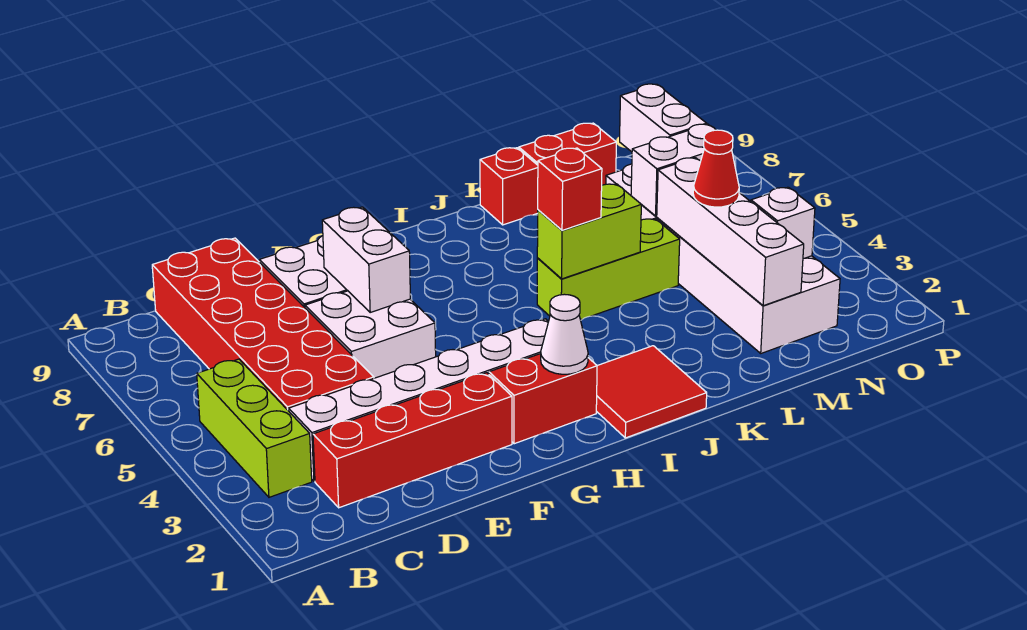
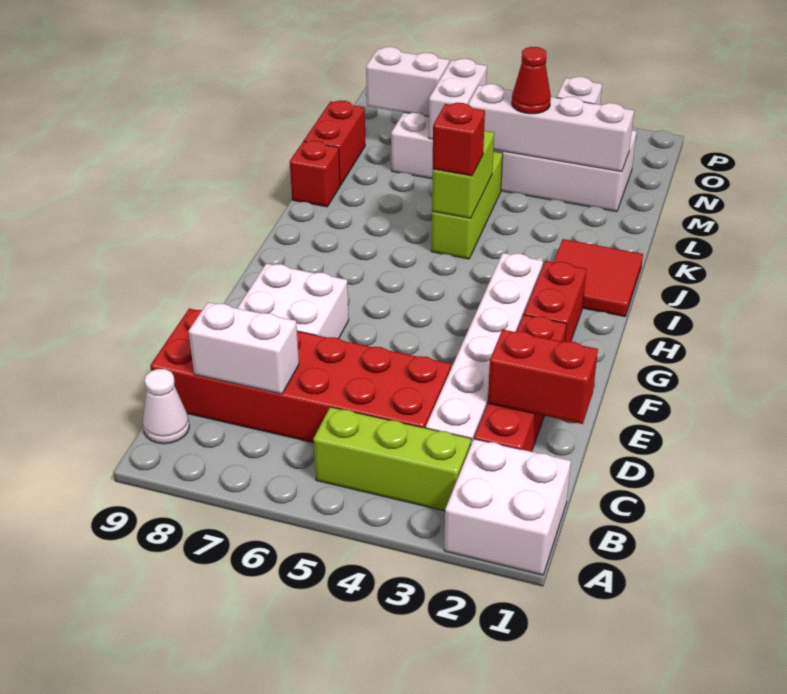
none -> red brick D1:D2 level 2
white brick E5:F6 level 1 -> white brick A1:B2 level 1
white brick F6:F7 level 2 -> white brick C7:C8 level 2
white cone H2 level 2 -> white cone B9 level 1

